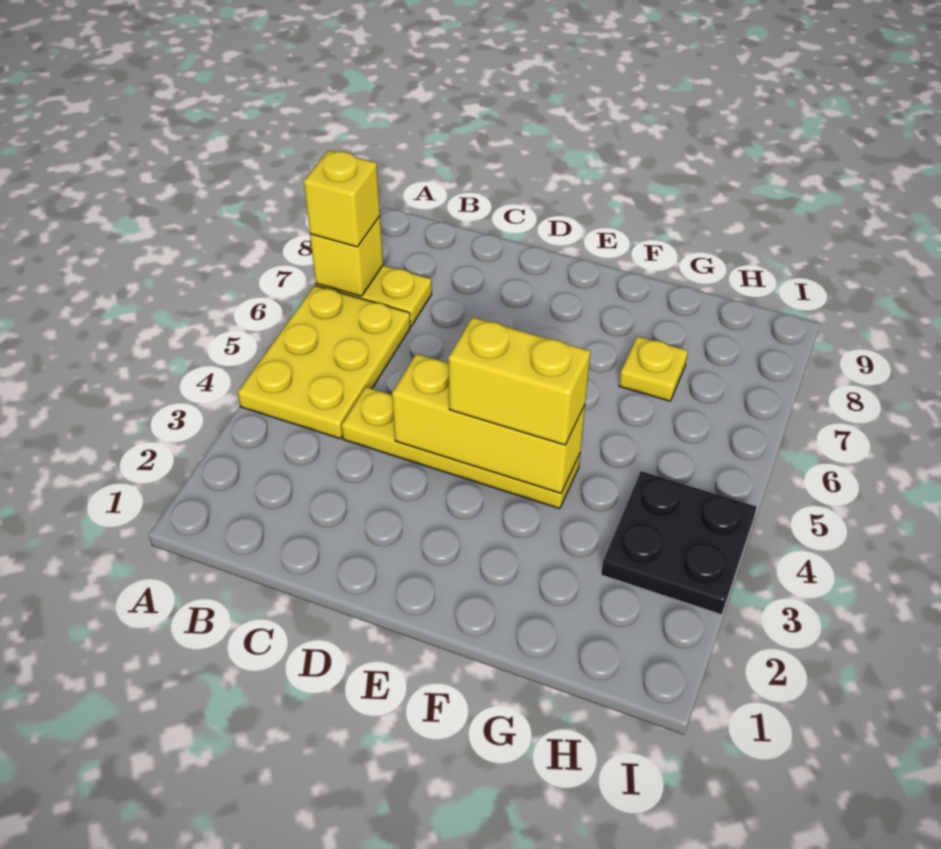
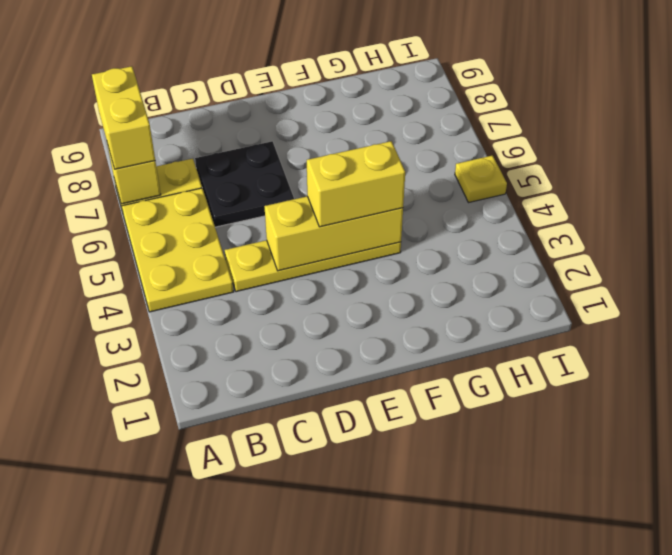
yellow brick A7 level 3 -> yellow brick A7:A8 level 3
yellow plate G7 level 1 -> yellow plate I5 level 1
black plate H3:I4 level 1 -> black plate C6:D7 level 1

